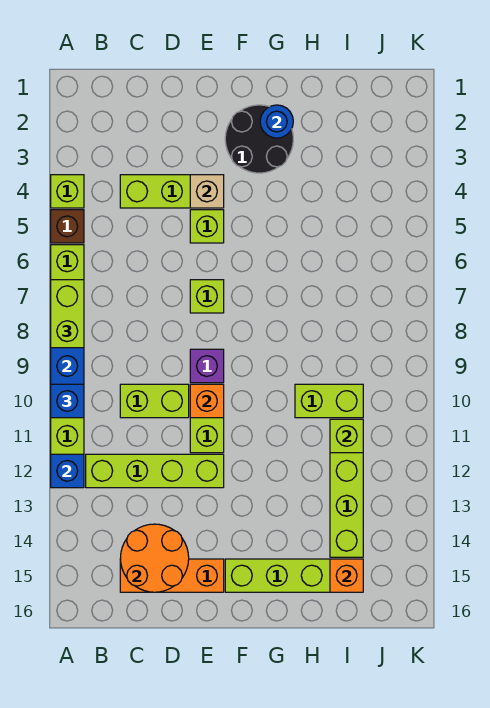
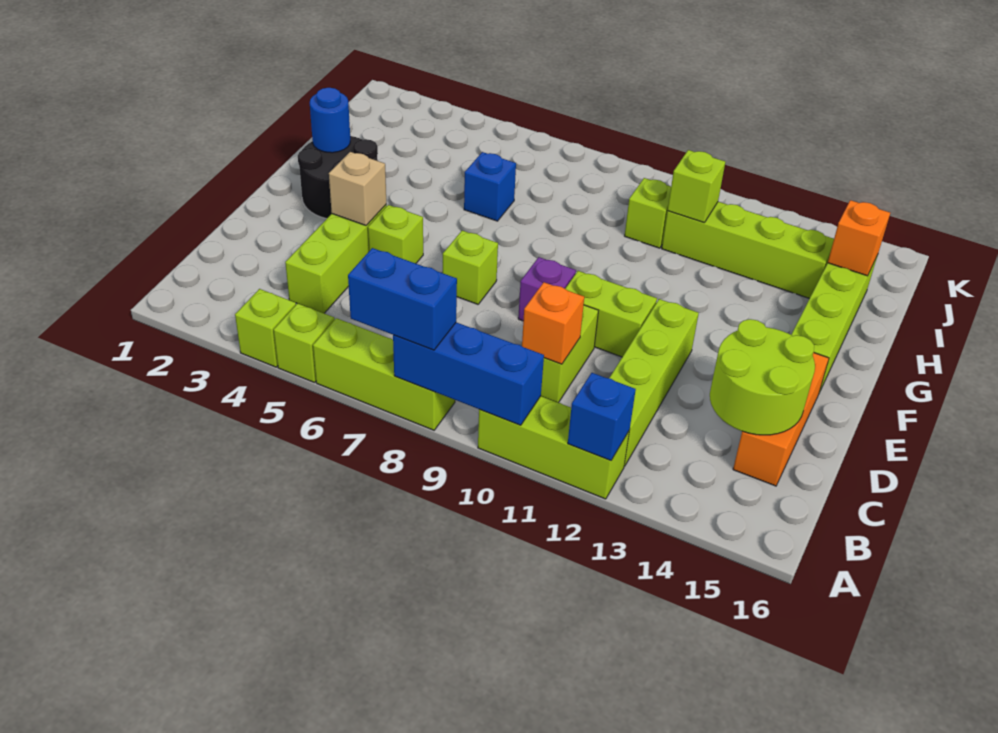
brown brick A5 level 1 -> lime brick A5 level 1
lime brick A7:A8 level 3 -> blue brick A7:A8 level 3
blue brick A10 level 3 -> blue brick H6 level 1
orange round brick C14:D15 level 2 -> lime round brick C14:D15 level 2
orange brick E10 level 2 -> orange brick C10 level 2
lime brick H10:I10 level 1 -> lime brick I10 level 1

